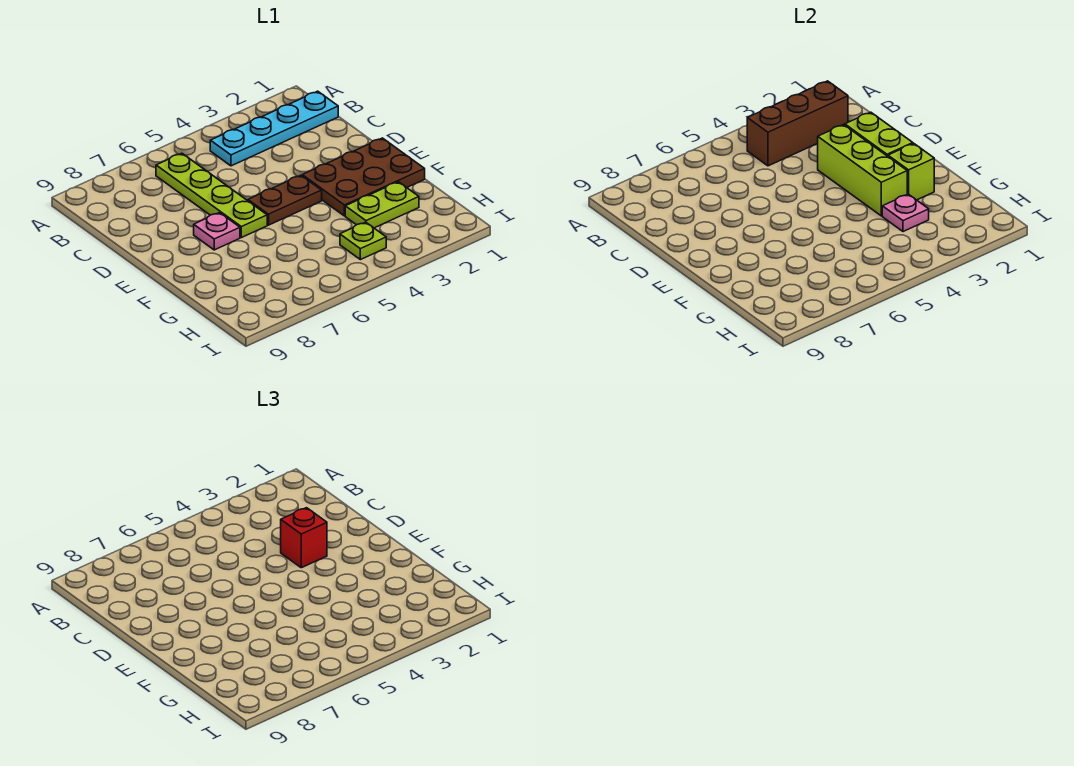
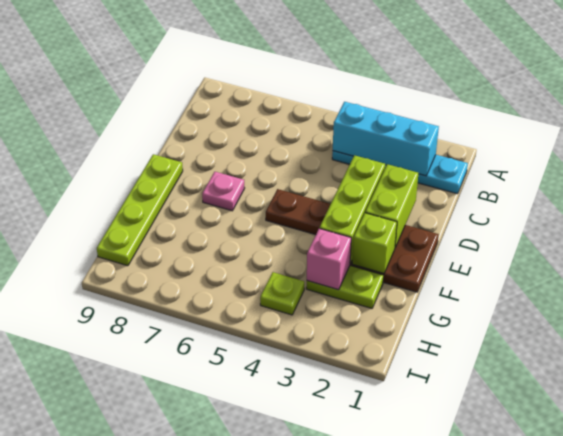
brown brick B2:B4 level 2 -> cyan brick B2:B4 level 2
lime plate B6:E6 level 1 -> lime plate E9:H9 level 1
red brick D3 level 3 -> none
pink plate G3 level 2 -> pink brick G3 level 2

